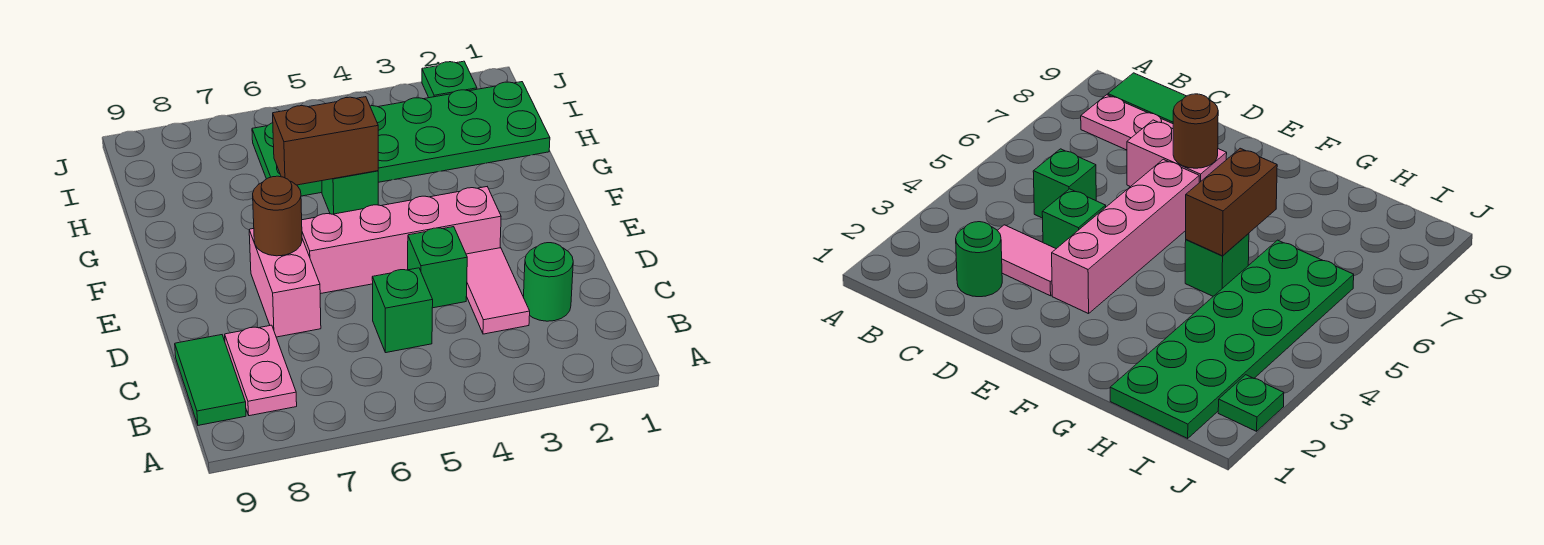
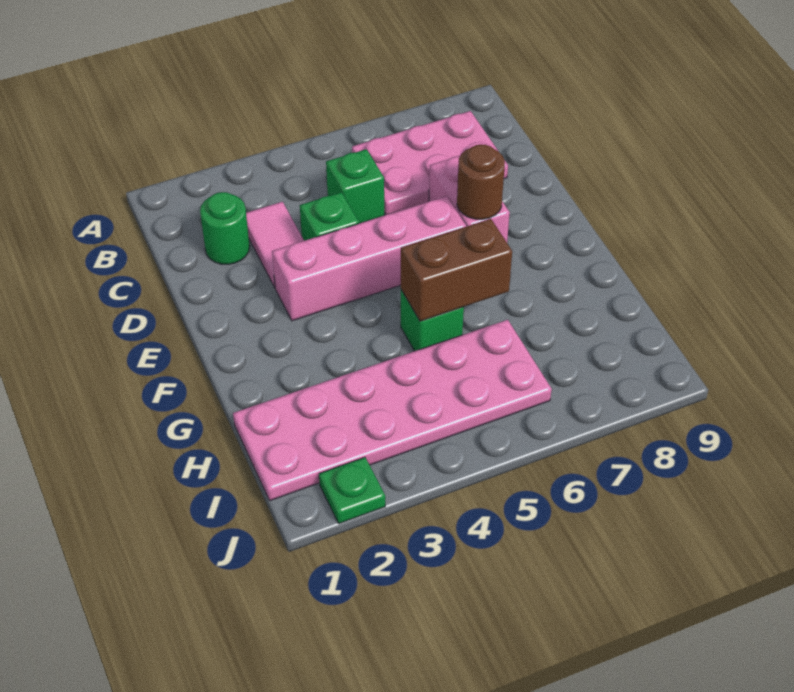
pink plate B8:C8 level 1 -> pink plate B6:C8 level 1
green tile B9:C9 level 1 -> none
green plate H1:I6 level 1 -> pink plate H1:I6 level 1

